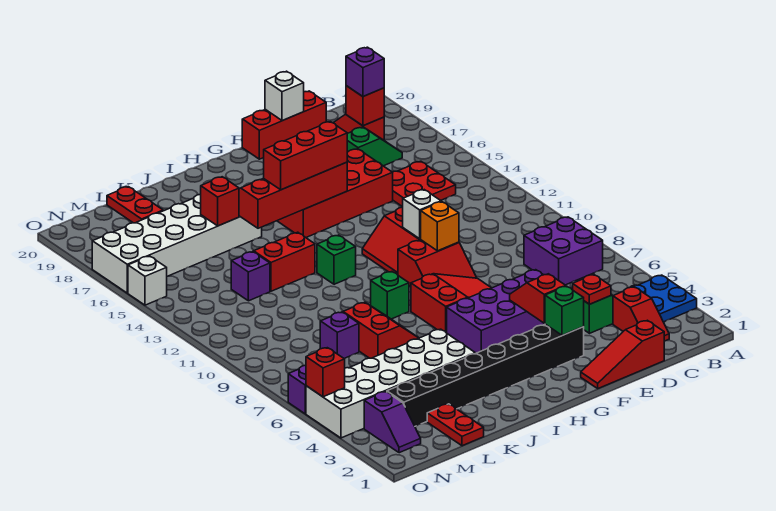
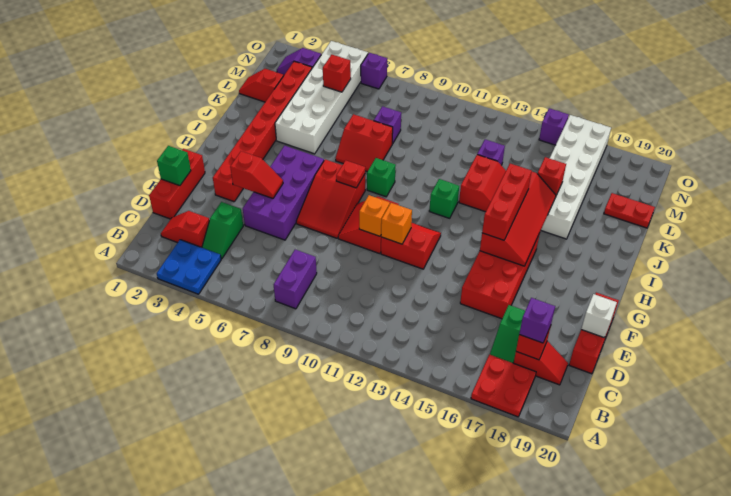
purple brick B7:C8 level 1 -> purple brick B8:C8 level 1
red plate C14:D15 level 1 -> red plate A17:B18 level 1
red slope D1:F1 level 1 top D -> red brick D1:F1 level 1
red plate D4 level 2 -> red plate H8 level 2
black brick F3:M3 level 1 -> red brick F3:M3 level 1
green brick F3 level 2 -> green brick E1 level 2
white brick F11 level 2 -> orange brick F11 level 2
red plate L1:L2 level 1 -> red slope L1:L2 level 1 top 2
red brick O5 level 2 -> red brick M5 level 2
white brick O15 level 1 -> purple brick O15 level 1

